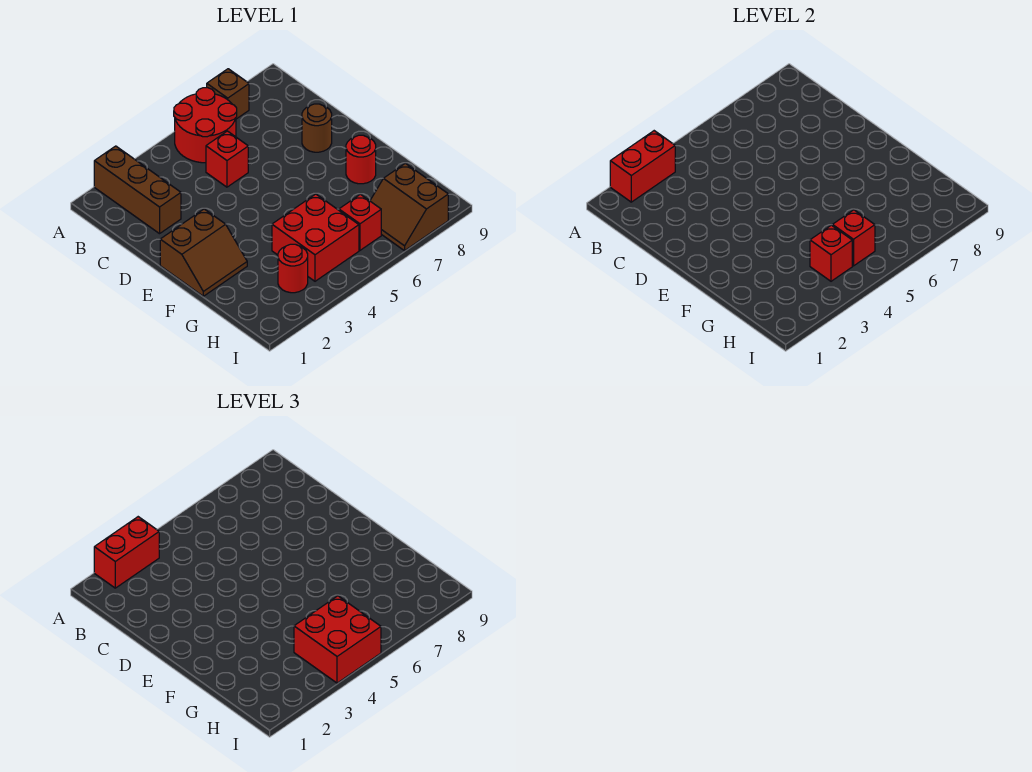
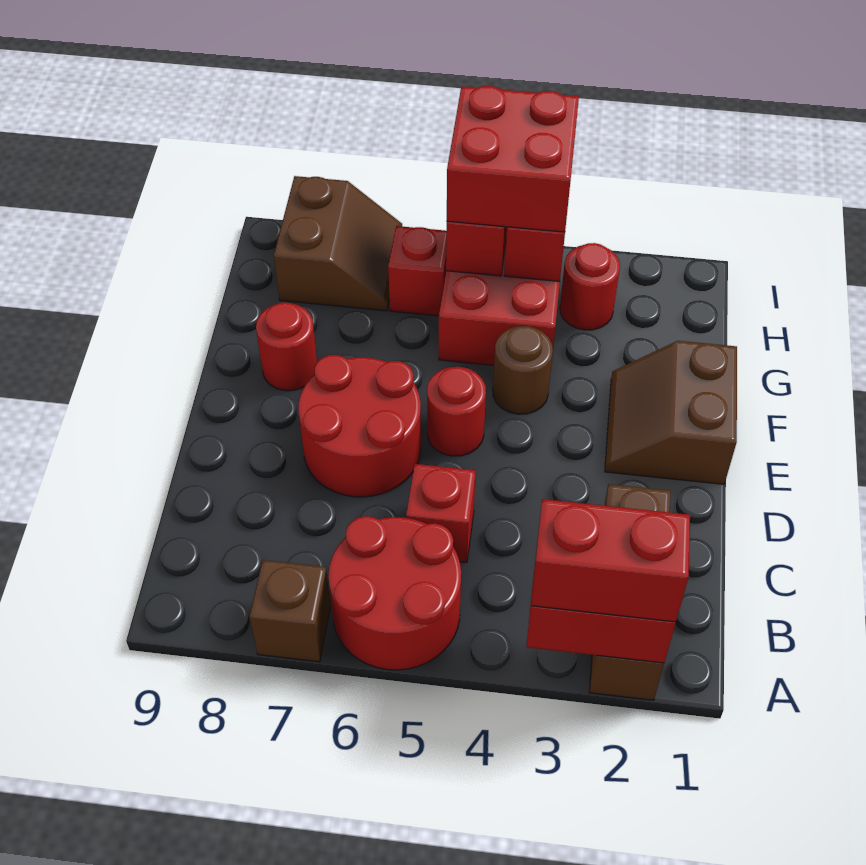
none -> red round brick D6:E7 level 1
brown round brick D8 level 1 -> brown round brick F4 level 1
brown slope E1:F2 level 1 top E -> brown slope E1:F2 level 1 top 1
none -> red round brick E5 level 1

